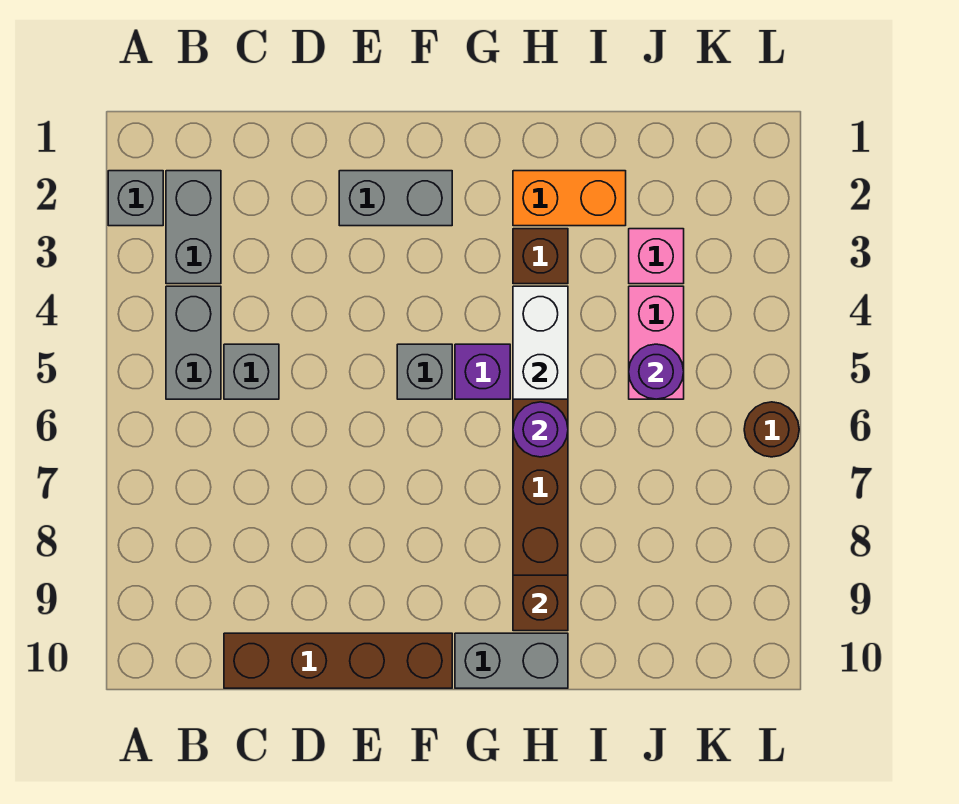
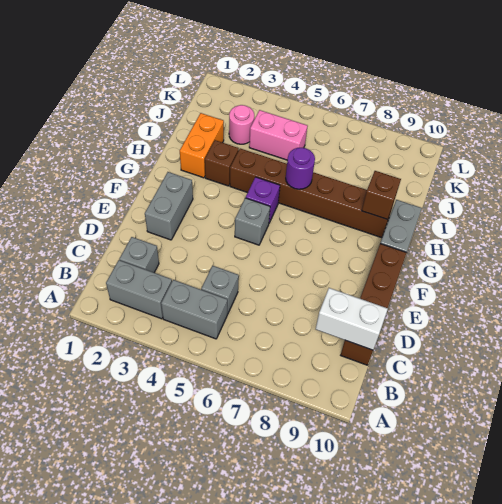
grey brick A2 level 1 -> grey brick C2 level 1
white brick H4:H5 level 2 -> white brick C9:C10 level 2
pink brick J3 level 1 -> pink round brick J3 level 1
purple round brick J5 level 2 -> none
brown round brick L6 level 1 -> none

